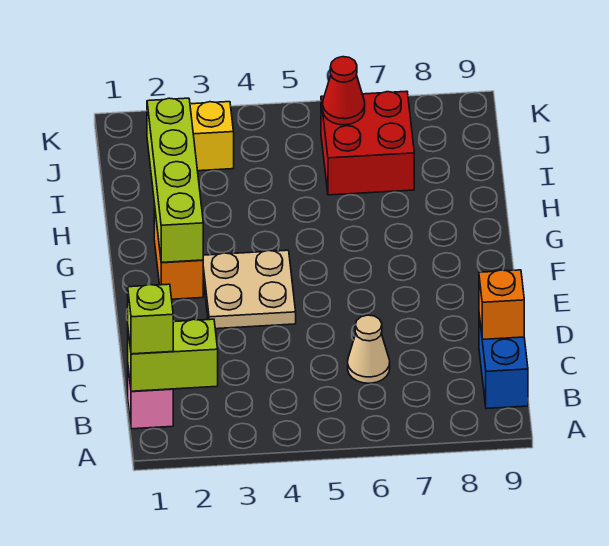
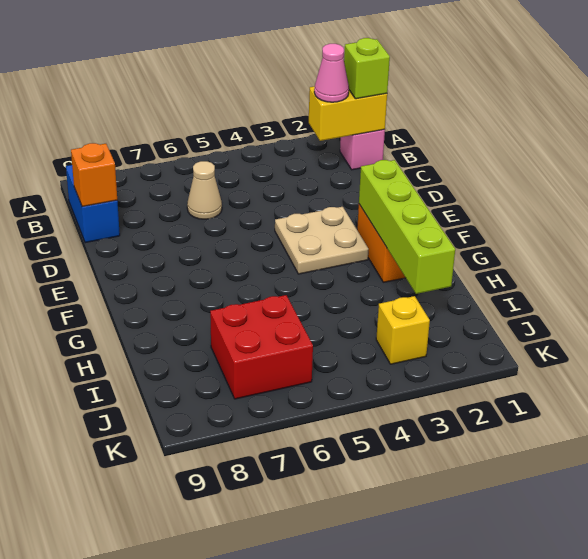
lime brick B1:B2 level 2 -> yellow brick B1:B2 level 2
none -> pink cone B2 level 3
red cone J6 level 2 -> none

